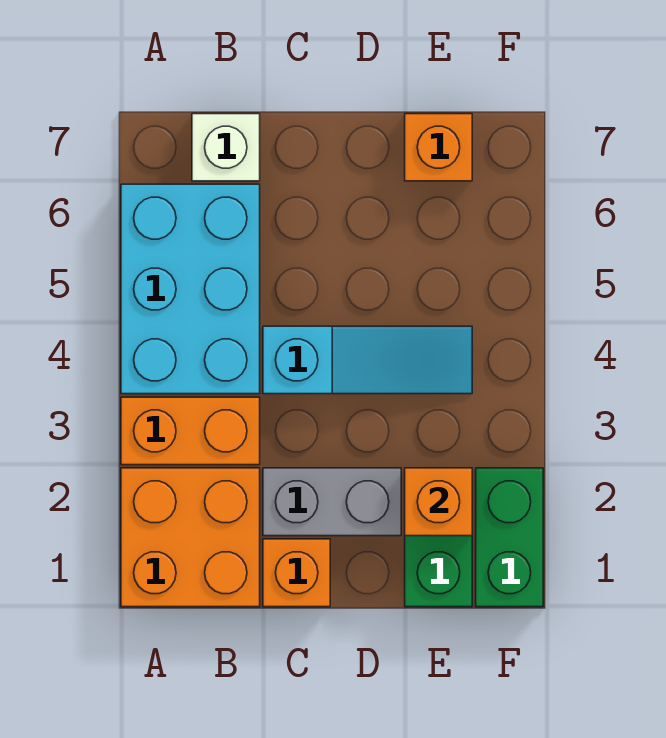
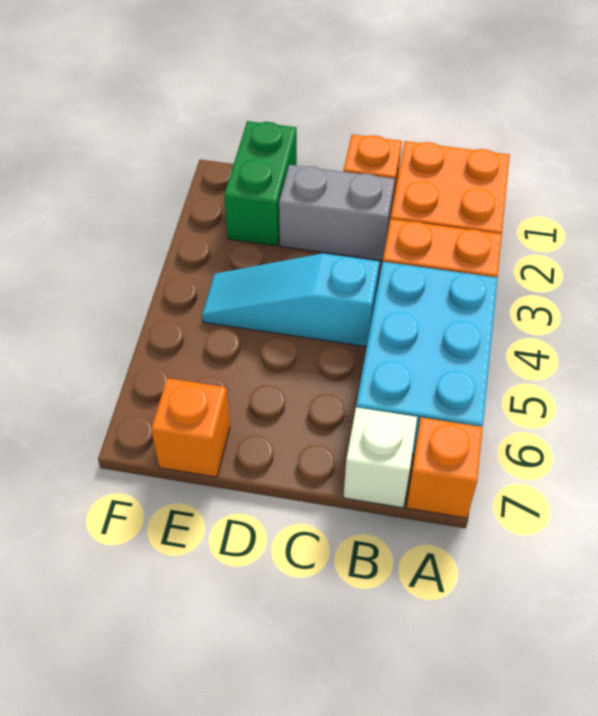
orange brick E2 level 2 -> orange brick A7 level 1
green brick F1:F2 level 1 -> none

